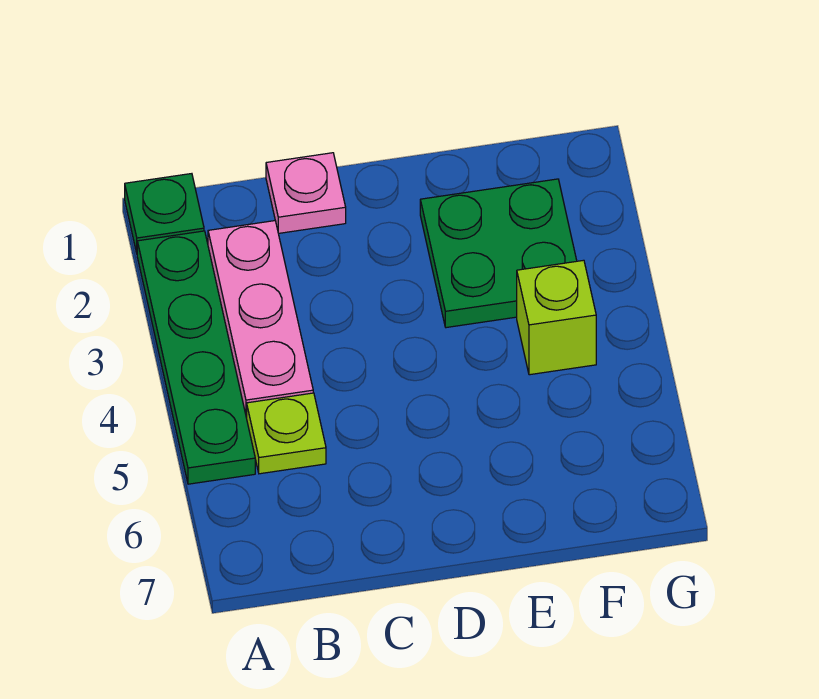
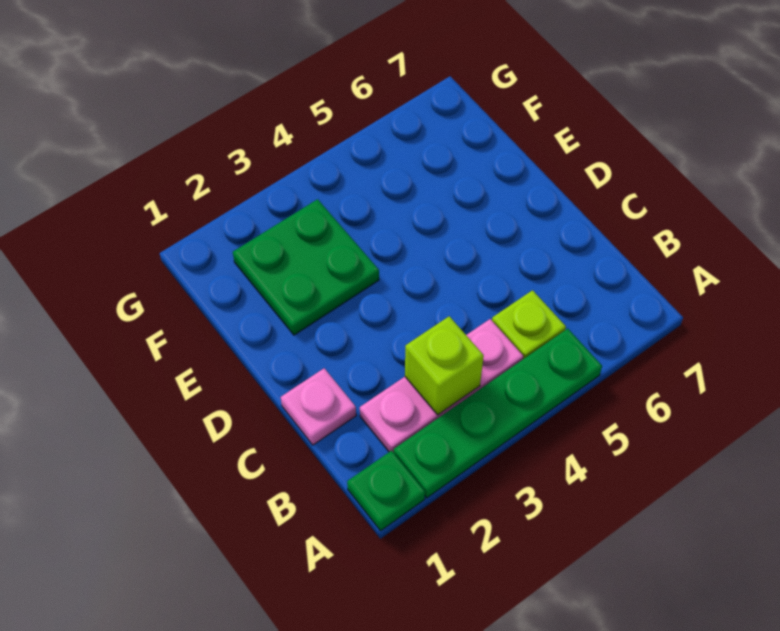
lime brick F4 level 1 -> lime brick B3 level 2

